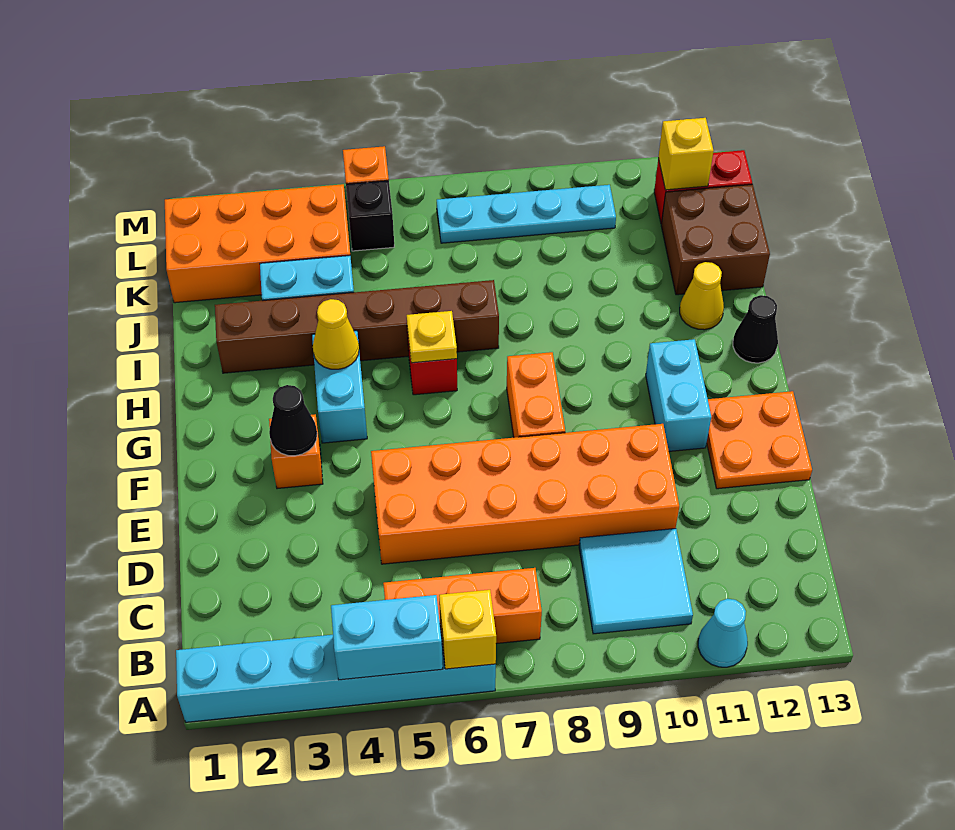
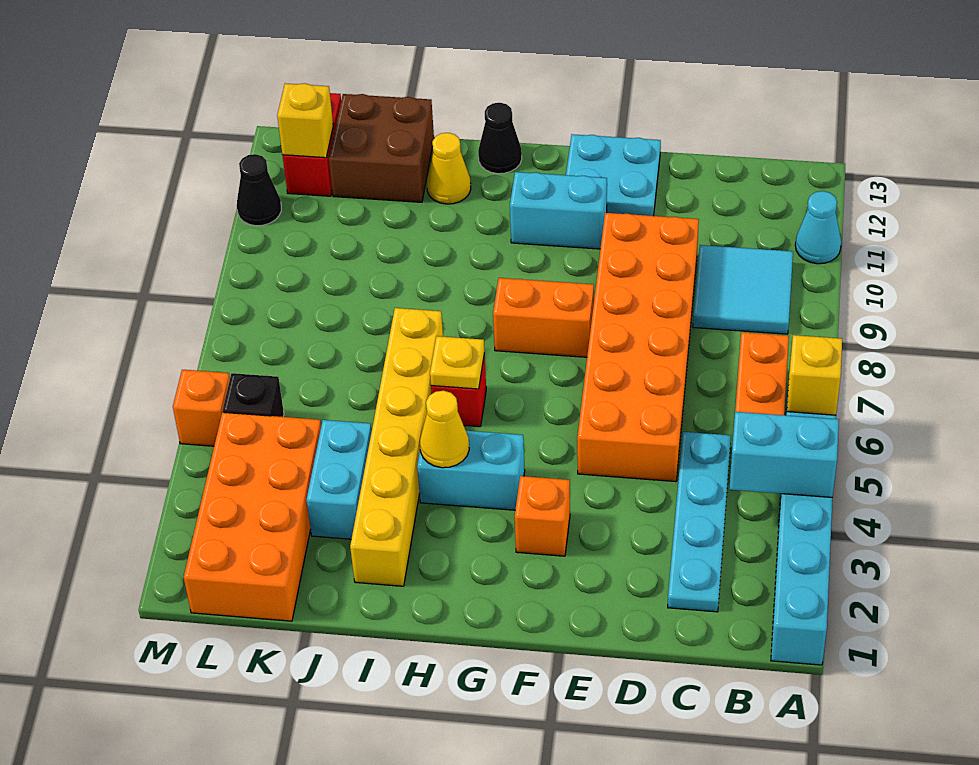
cyan brick A4:A5 level 2 -> cyan brick A4:B4 level 2
orange plate E12:F13 level 1 -> cyan plate E12:F13 level 1
black cone F3 level 2 -> black cone M11 level 1
brown brick I2:I7 level 1 -> yellow brick I2:I7 level 1
cyan plate L7:L10 level 1 -> cyan plate C2:C5 level 1

